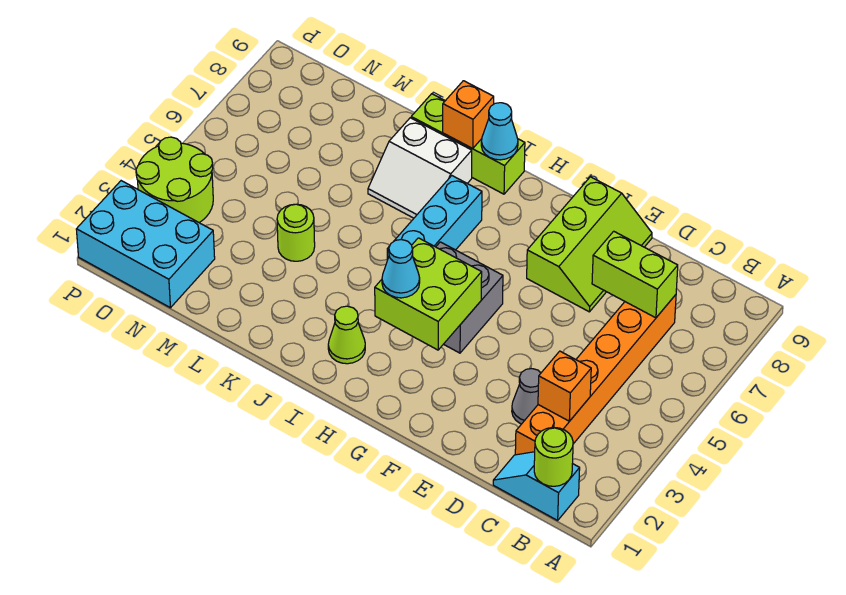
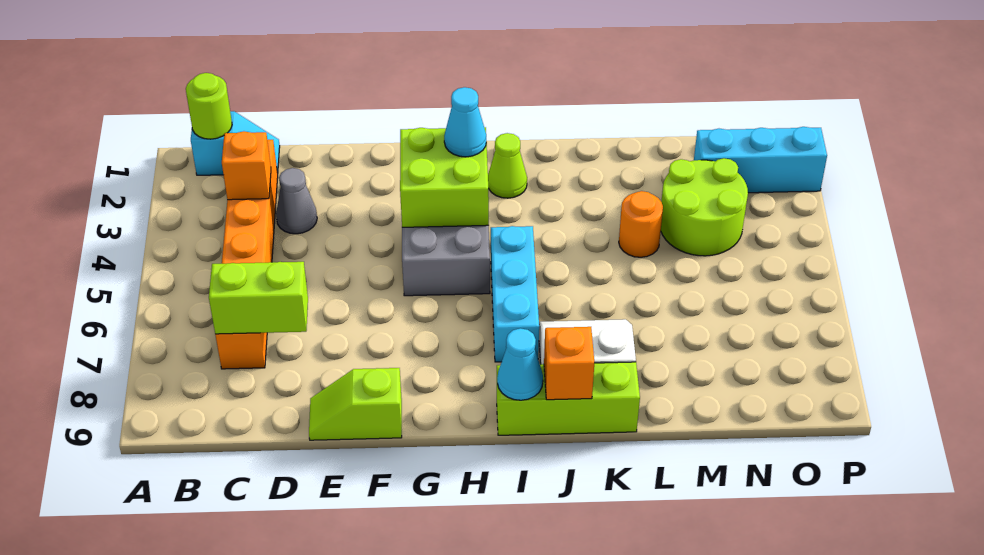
lime slope E7:F9 level 1 top F -> lime slope E9:F9 level 1 top F
lime round brick L4 level 1 -> orange round brick L4 level 1
cyan brick N1:P2 level 1 -> cyan brick N2:P2 level 1
lime round brick O3:P4 level 1 -> lime round brick M3:N4 level 1

